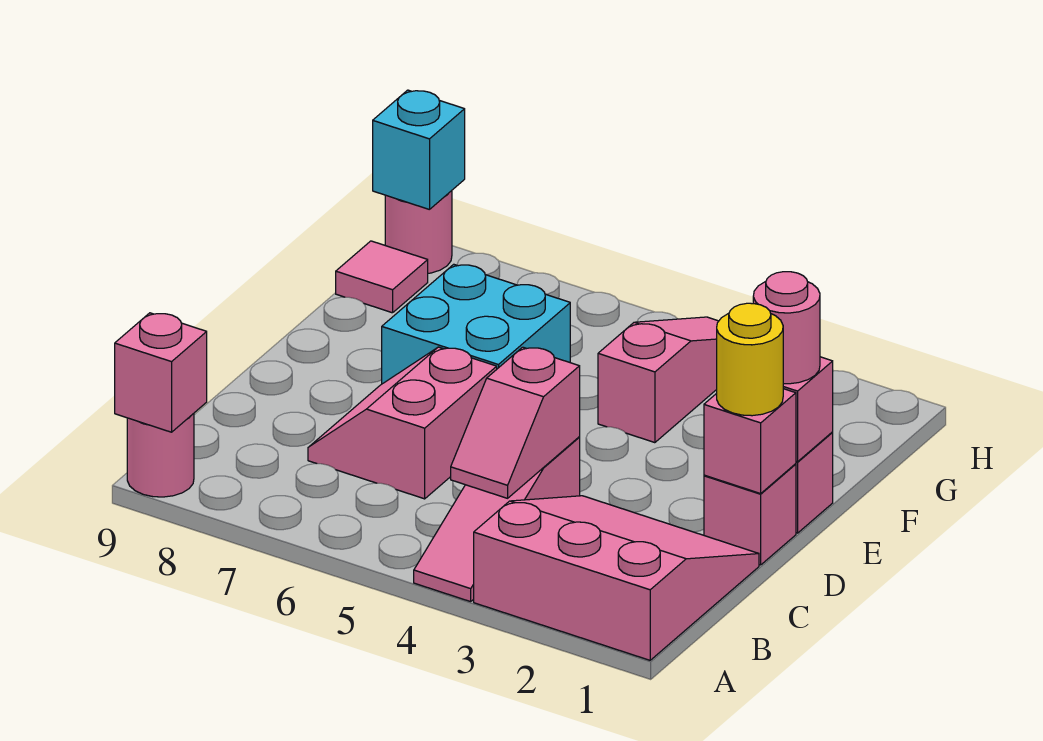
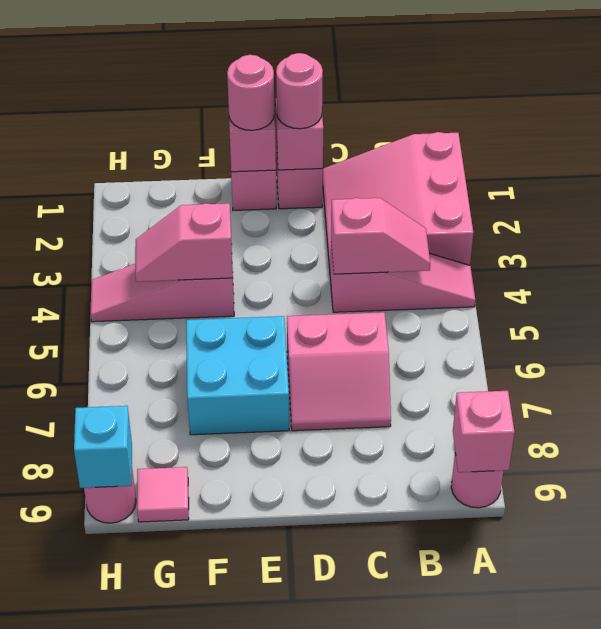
yellow round brick D1 level 3 -> pink round brick D1 level 3
none -> pink slope F4:G4 level 2 top F

